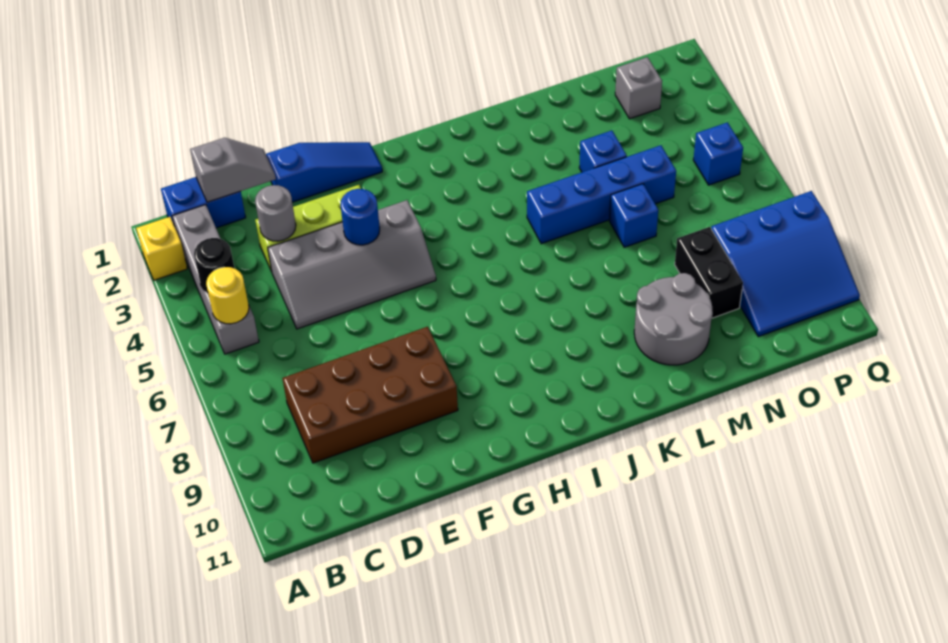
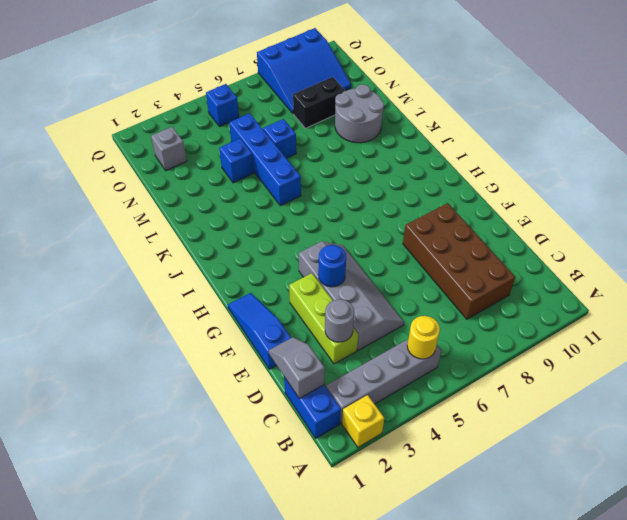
black round brick B4 level 2 -> none
blue slope O8:Q10 level 1 top 8 -> blue slope O8:Q10 level 1 top Q

